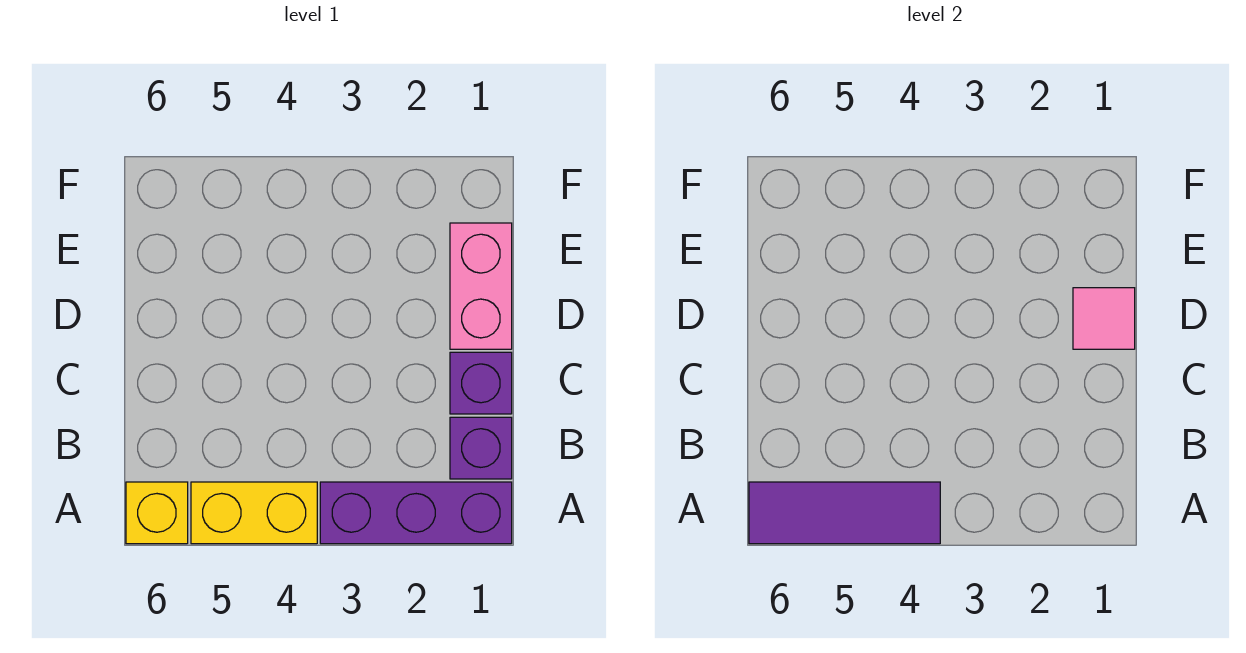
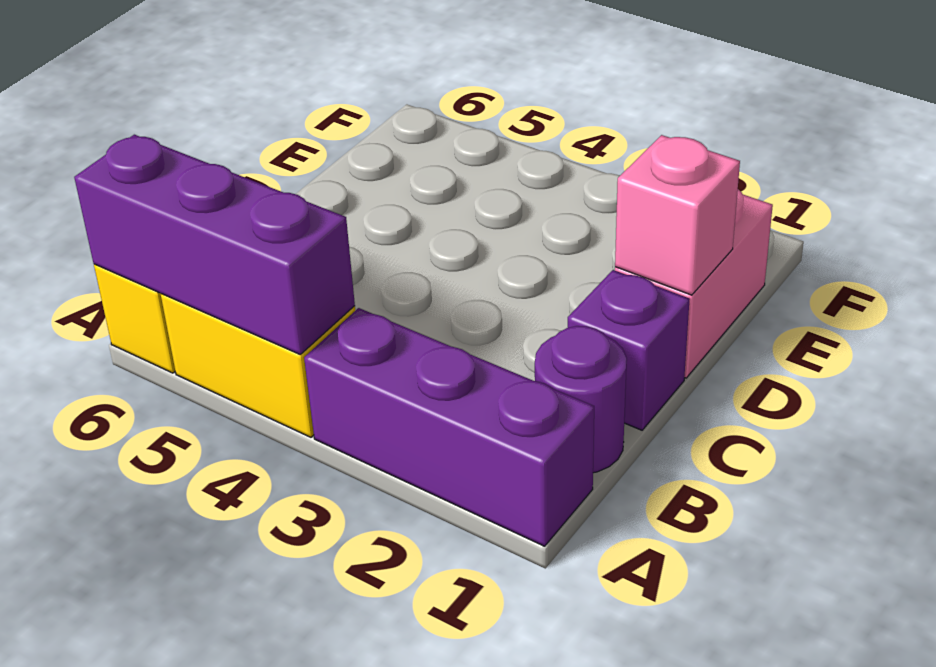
purple tile A4:A6 level 2 -> purple brick A4:A6 level 2
purple brick B1 level 1 -> purple round brick B1 level 1
pink tile D1 level 2 -> pink brick D1 level 2

